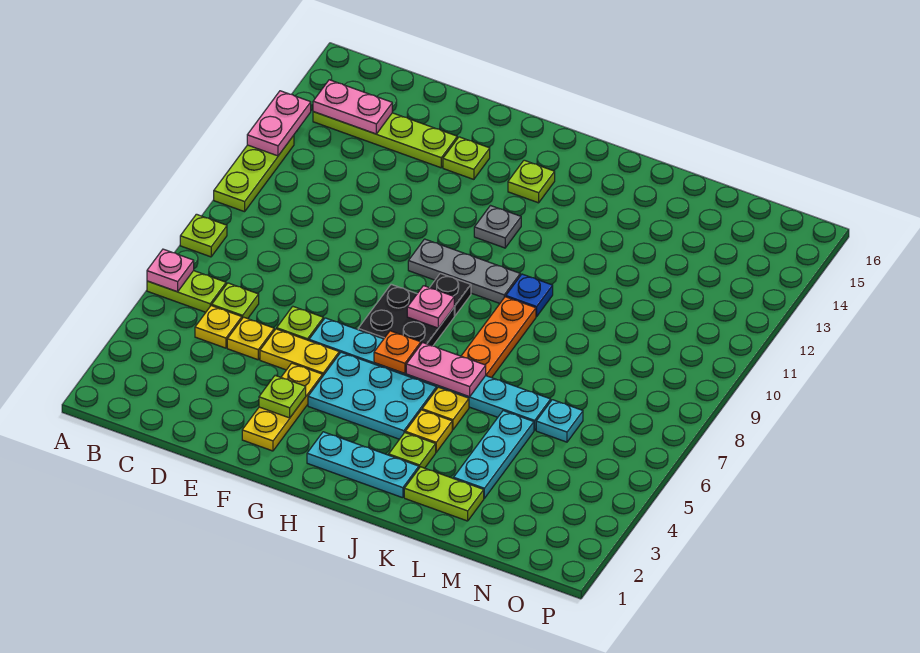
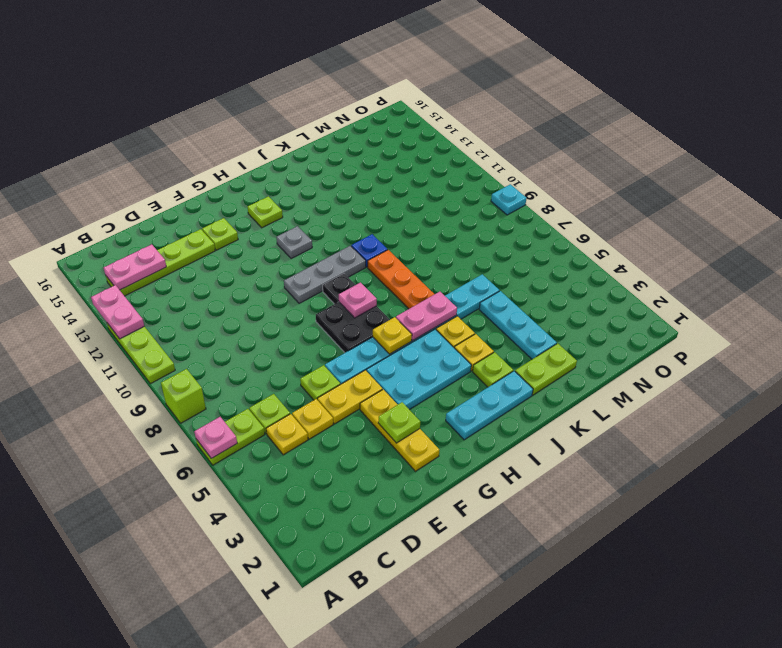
lime plate A8 level 1 -> lime brick A8 level 1
orange plate H6 level 2 -> yellow plate H6 level 2
cyan plate M6 level 1 -> cyan plate P9 level 1

